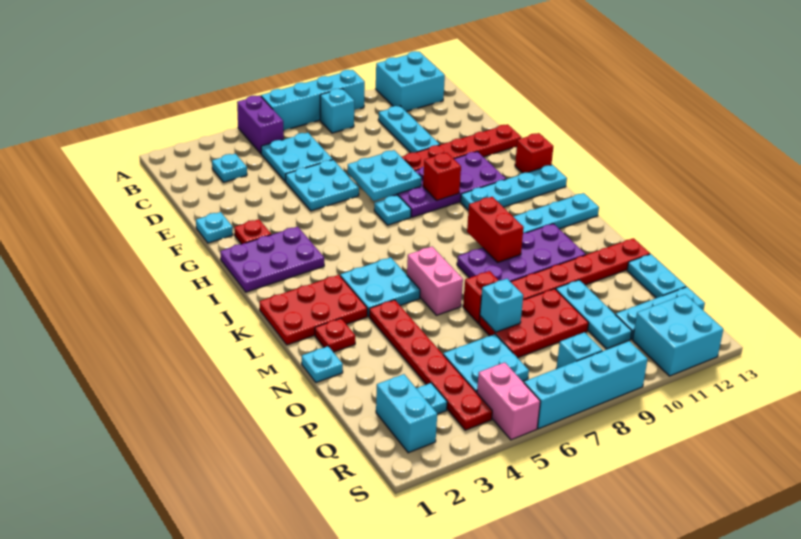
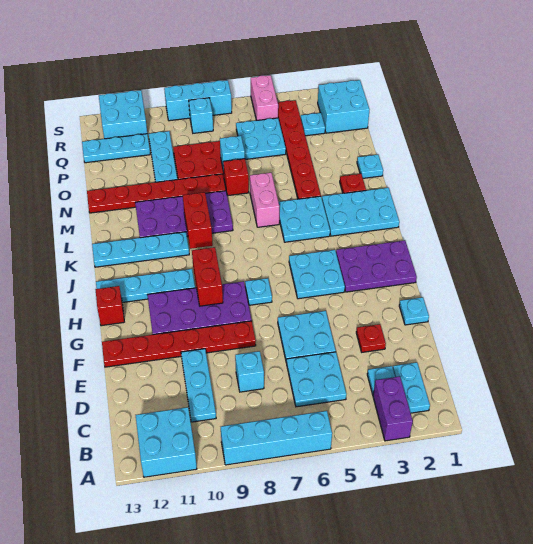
purple brick A5:B5 level 1 -> purple brick A3:B3 level 1
cyan brick B8 level 1 -> cyan brick D8 level 1
cyan plate F7:G8 level 2 -> cyan plate H4:I5 level 1
red plate G2 level 1 -> red plate E3 level 1
red brick H9 level 2 -> red brick H9:I9 level 2
red plate K1:L3 level 1 -> cyan plate K1:L3 level 1
cyan plate O13:P13 level 1 -> cyan plate B2:C2 level 1
cyan brick Q2:R2 level 1 -> cyan brick Q1:R2 level 1
cyan brick S6:S9 level 1 -> cyan brick S7:S9 level 1

